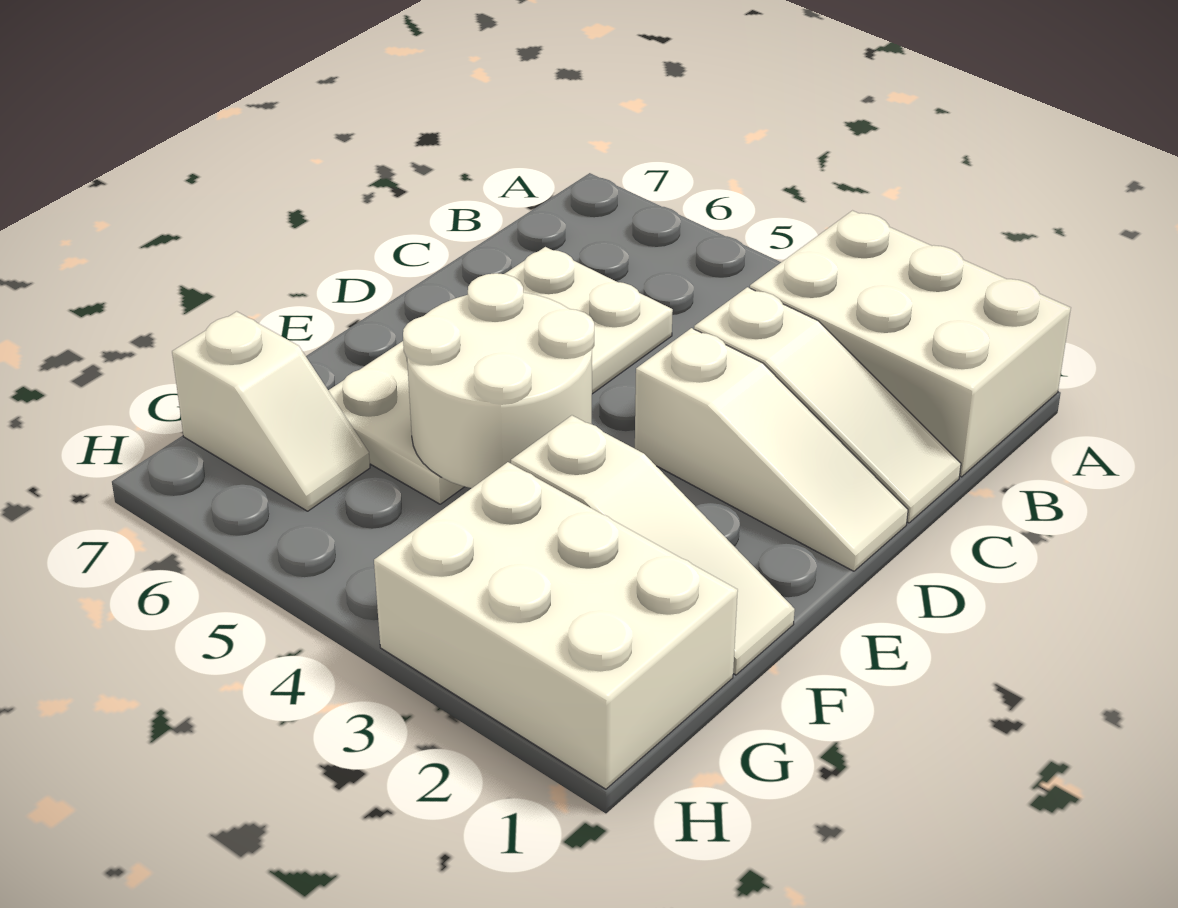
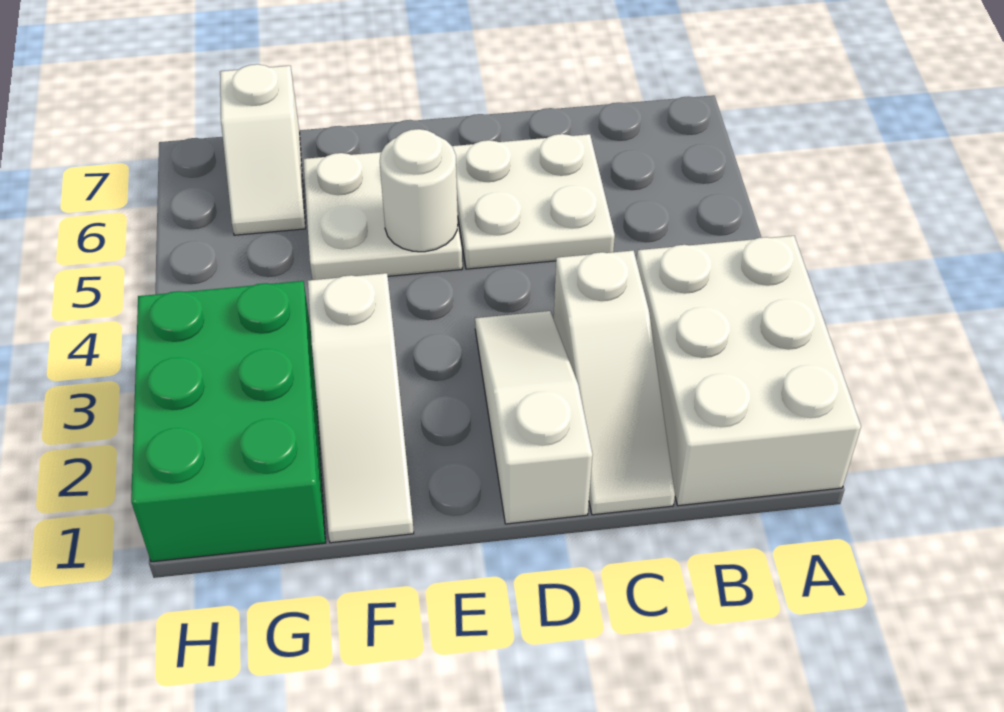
white slope D1:D3 level 1 top 3 -> white slope D1:D3 level 1 top 1
white round brick E4:F5 level 2 -> white round brick E5 level 2
white brick G1:H3 level 1 -> green brick G1:H3 level 1

